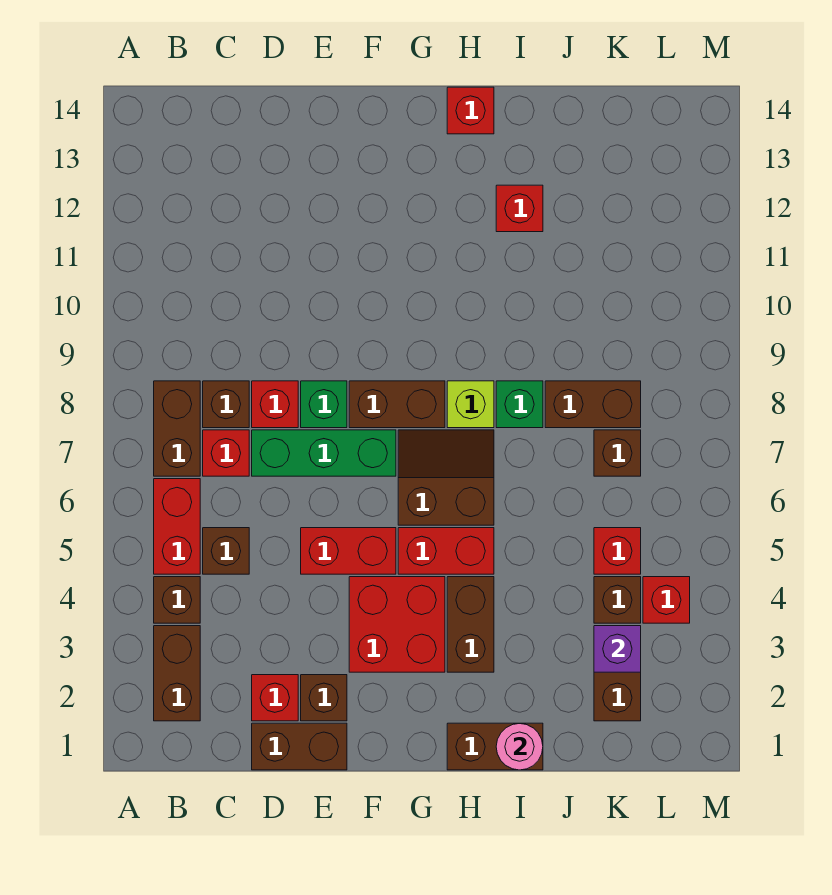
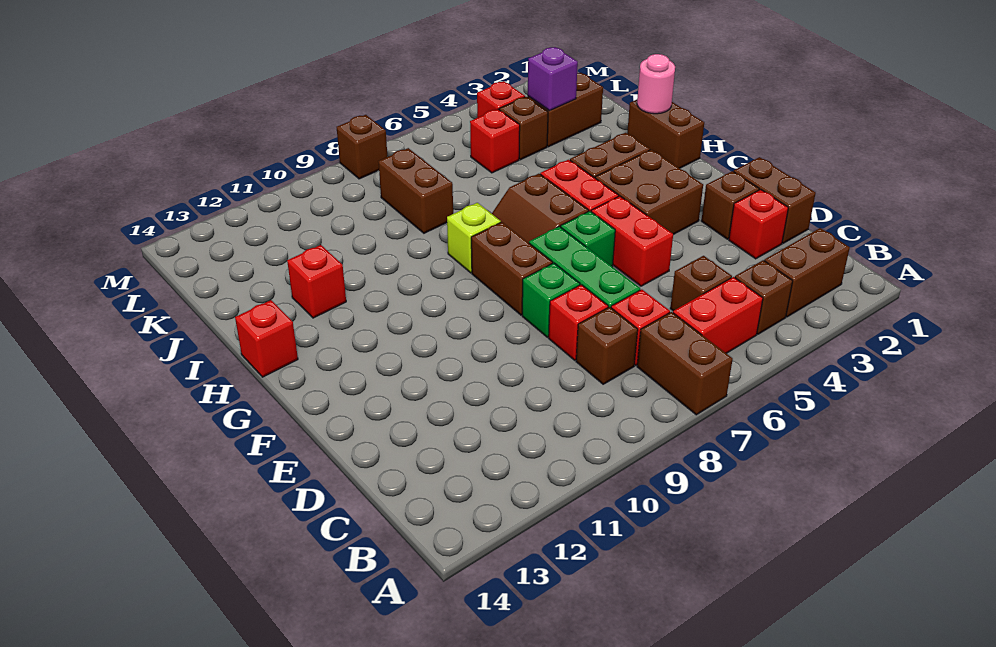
brown brick B7:B8 level 1 -> brown brick A7:B7 level 1
red brick F3:G4 level 1 -> brown brick F3:G4 level 1
green brick I8 level 1 -> green brick F6 level 1
brown brick K7 level 1 -> brown brick M8 level 1

